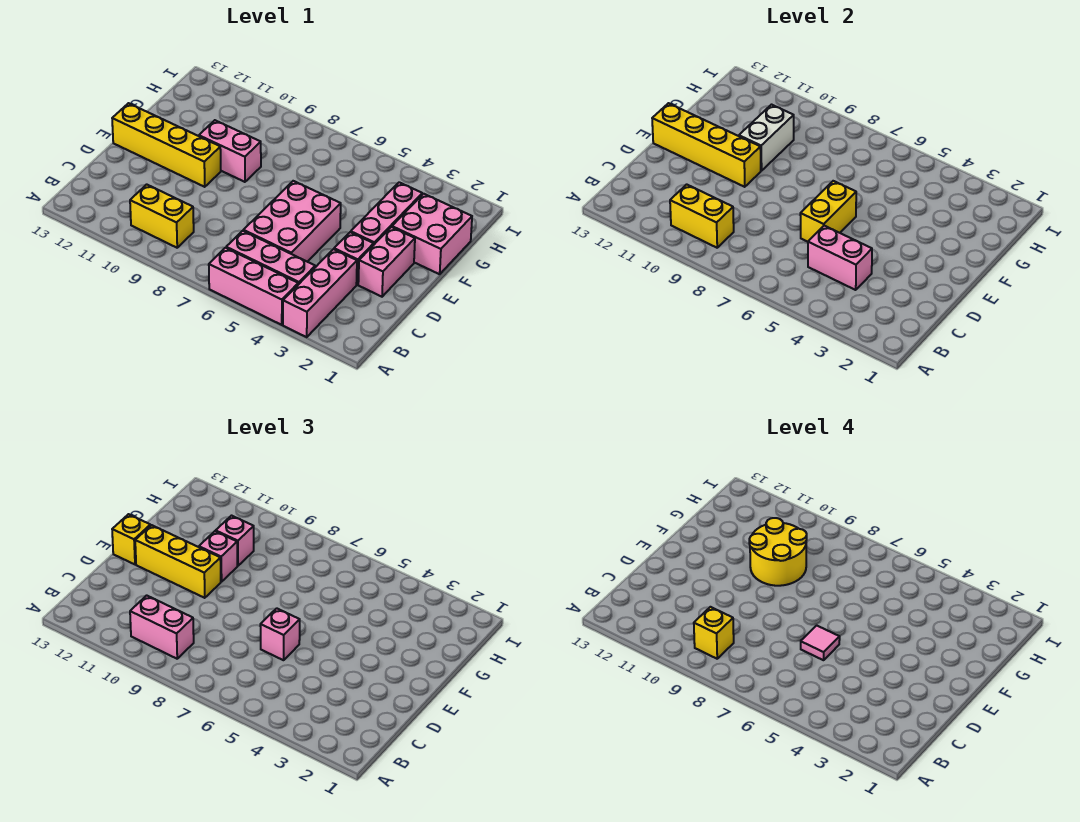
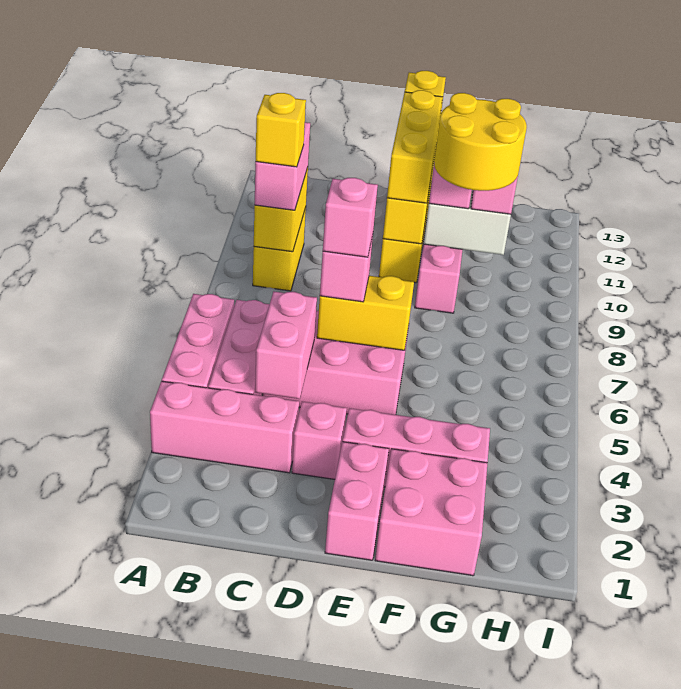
pink brick D2:E2 level 1 -> pink brick E1:E2 level 1
pink tile D6 level 4 -> pink brick D6 level 4

